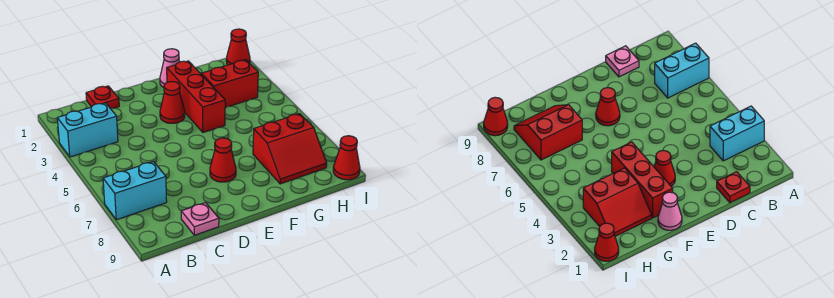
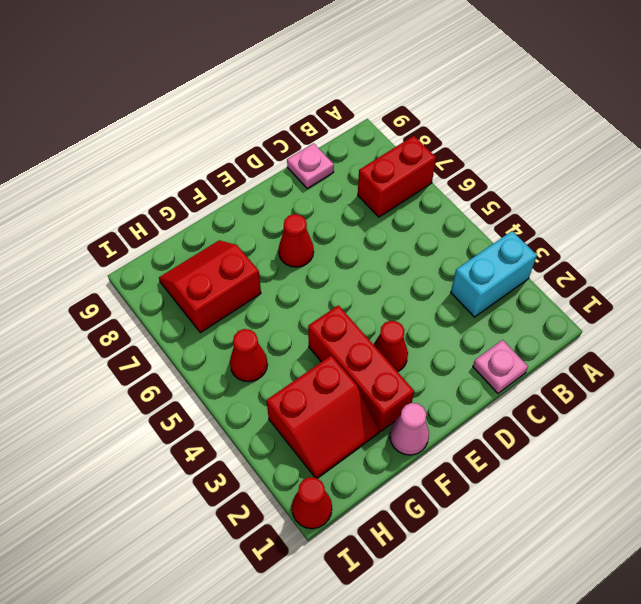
cyan brick A7:B7 level 1 -> red brick A7:B7 level 1
red plate C1 level 1 -> pink plate C1 level 1
red cone I9 level 1 -> red cone H5 level 1

